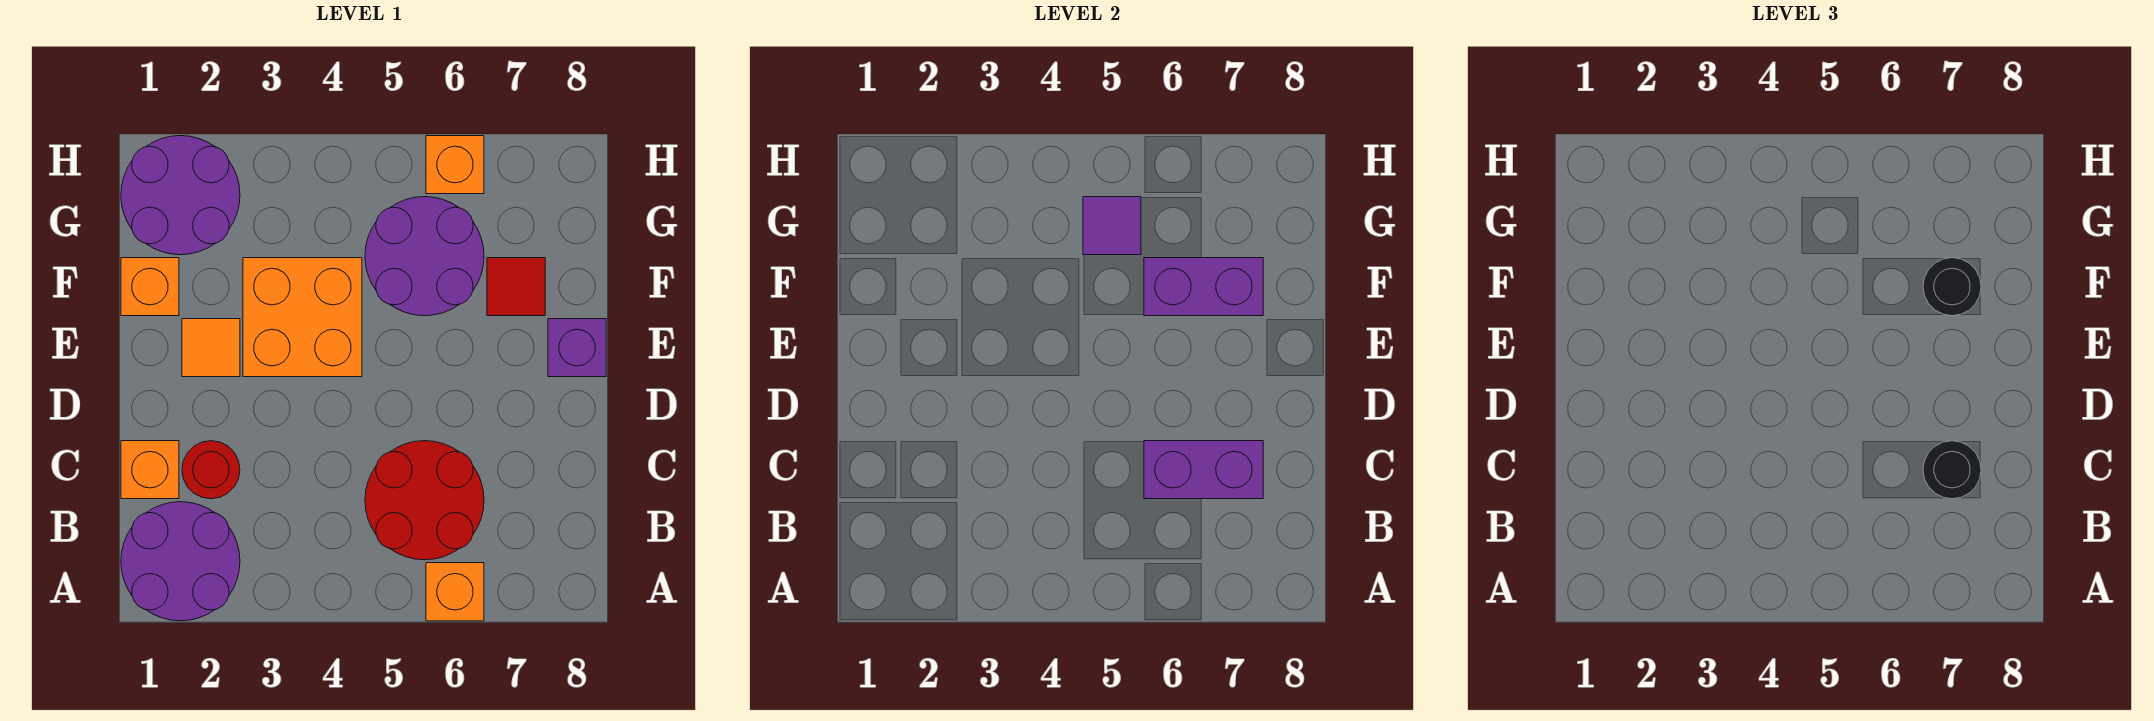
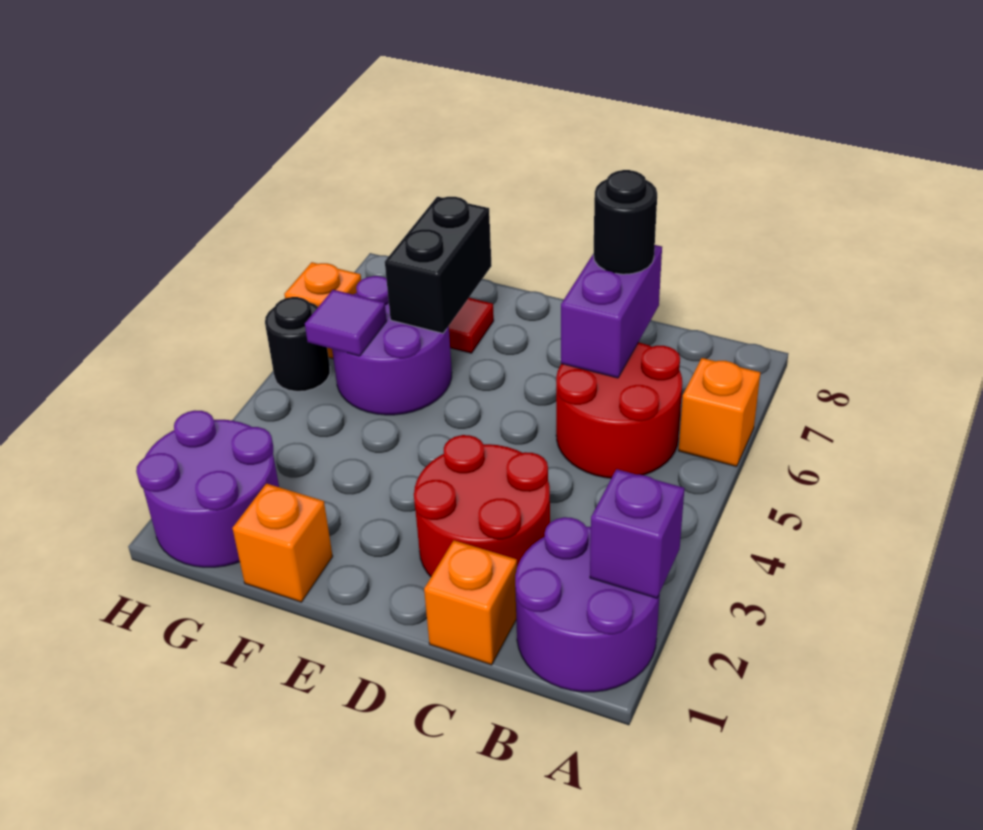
red round brick C2 level 1 -> red round brick C2:D3 level 1
orange tile E2 level 1 -> none
orange brick E3:F4 level 1 -> none
purple brick E8 level 1 -> purple brick A2 level 2
purple brick F6:F7 level 2 -> black brick F6:F7 level 2
black round brick F7 level 3 -> black round brick H5 level 1

